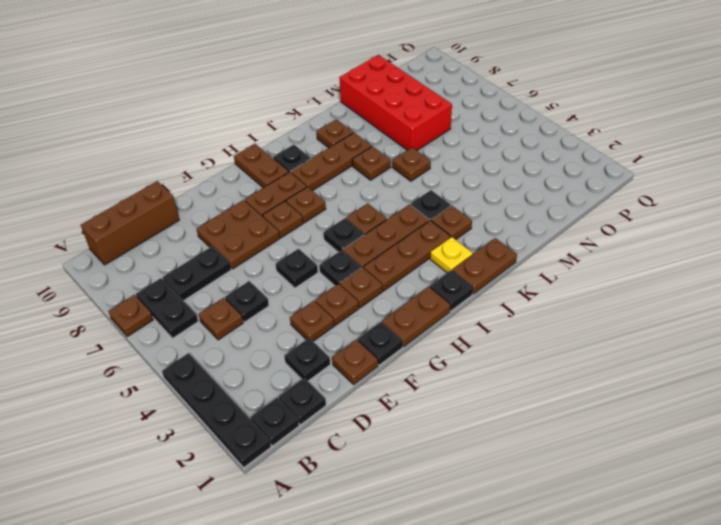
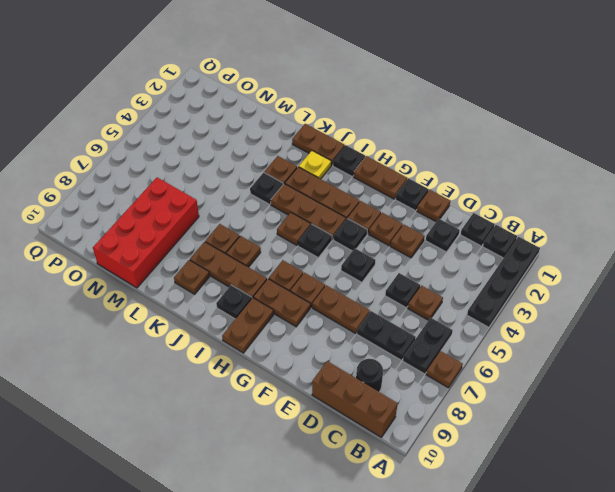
none -> black round brick C9 level 1
brown plate E7:F8 level 1 -> brown plate E7:F7 level 1
brown plate L6 level 1 -> brown plate J7 level 1

